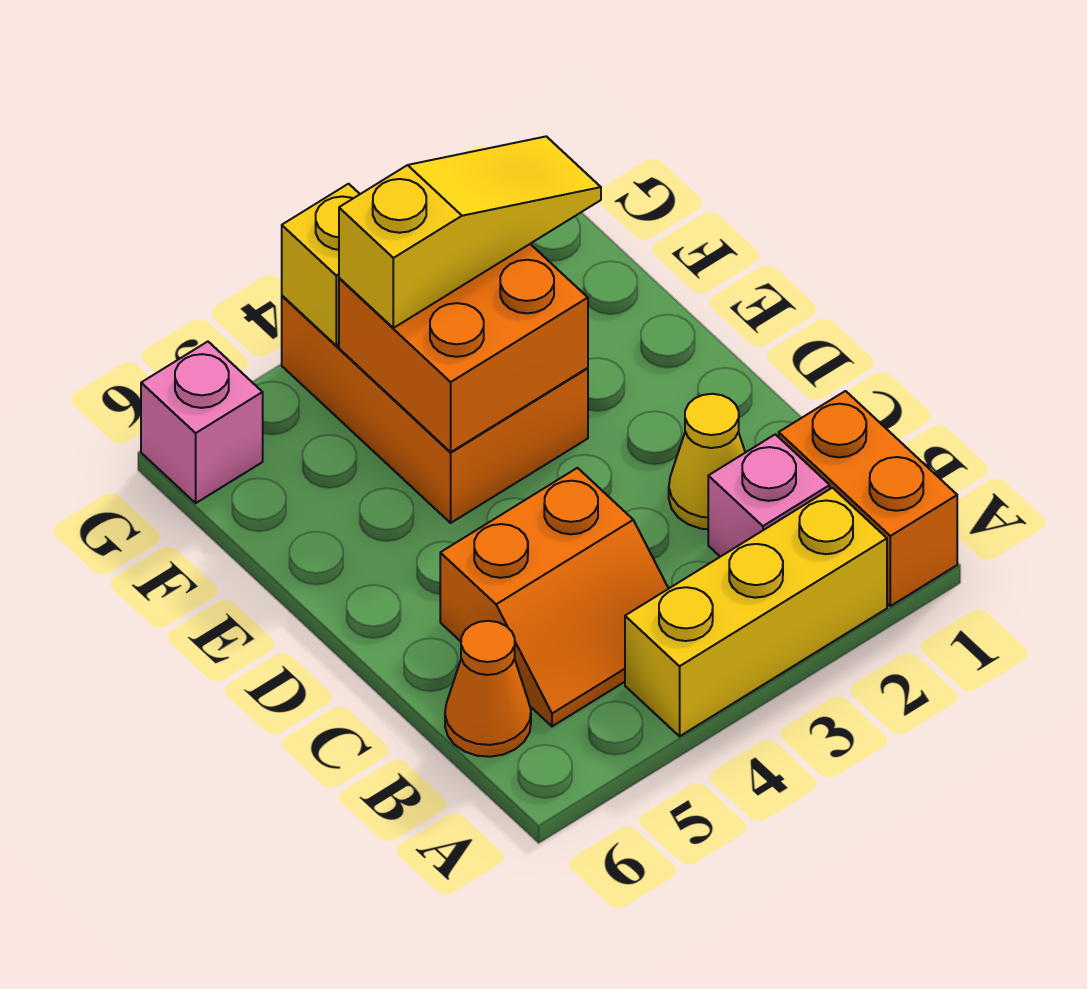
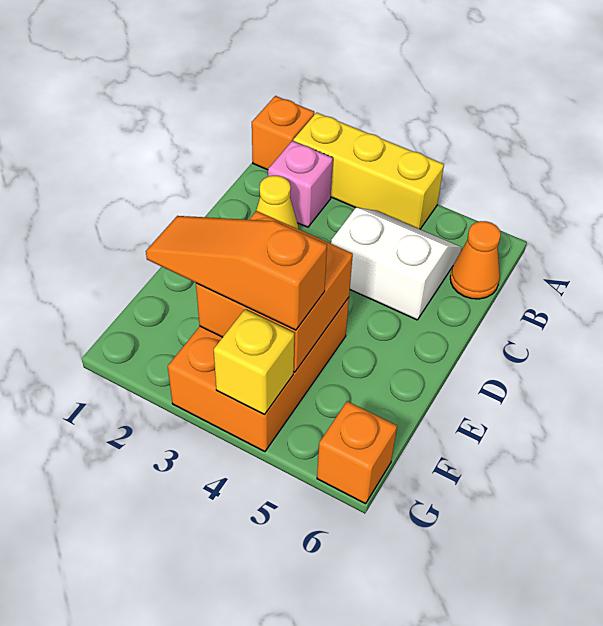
orange brick A1:B1 level 1 -> orange brick A1 level 1
orange slope B4:C5 level 1 top C -> white slope B4:C5 level 1 top C
yellow slope F2:F4 level 3 top 4 -> orange slope F2:F4 level 3 top 4
pink brick G6 level 1 -> orange brick G6 level 1

